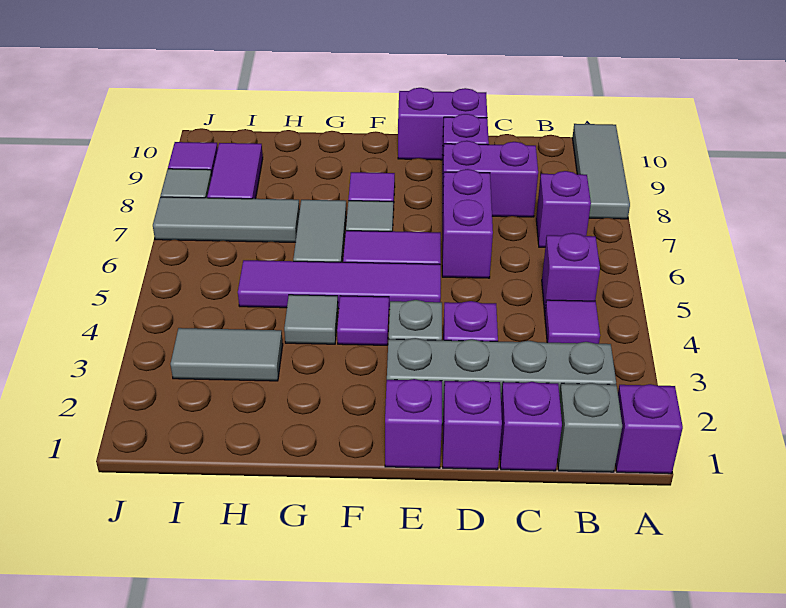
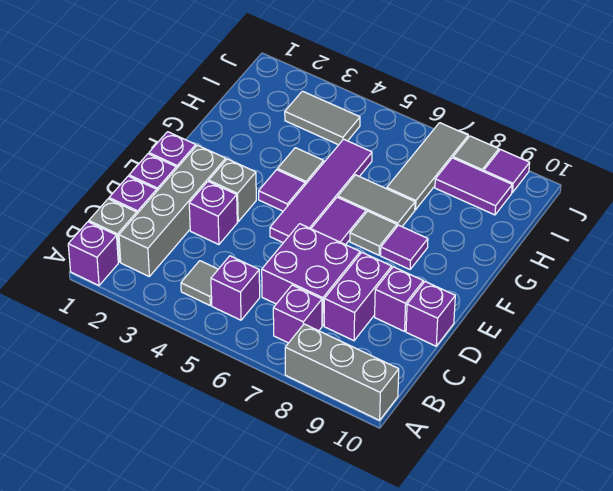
grey tile A8:A10 level 1 -> grey brick A8:A10 level 1
purple tile B4 level 1 -> grey tile B4 level 1
purple brick D6:D7 level 1 -> purple brick C6:D7 level 1
purple brick D10:E10 level 1 -> purple brick D10 level 1
grey tile H3:I3 level 1 -> grey tile I3:I4 level 1

